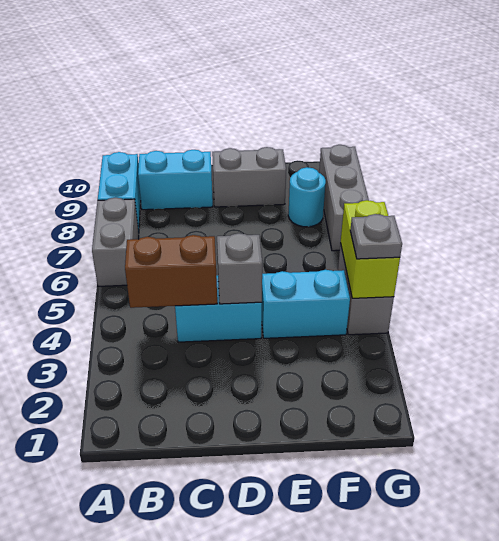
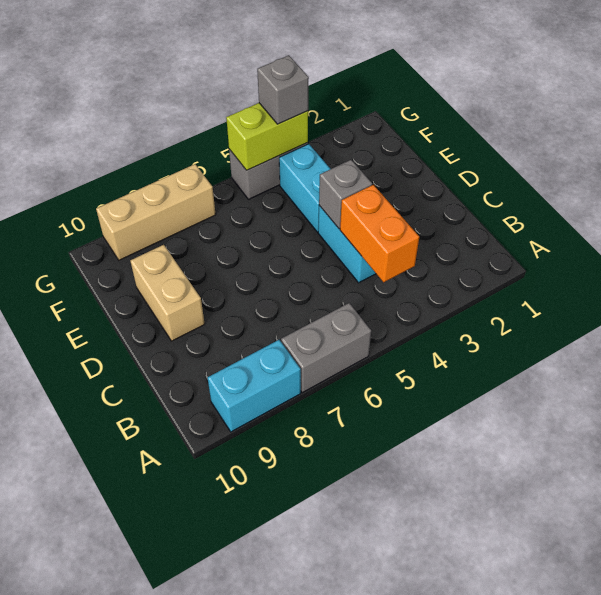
brown brick B4:C4 level 2 -> orange brick B4:C4 level 2
cyan brick B9:C9 level 1 -> none
grey brick D9:E9 level 1 -> tan brick D9:E9 level 1
cyan round brick F8 level 1 -> none
grey plate G4 level 3 -> grey brick G4 level 3
grey brick G7:G9 level 1 -> tan brick G7:G9 level 1

